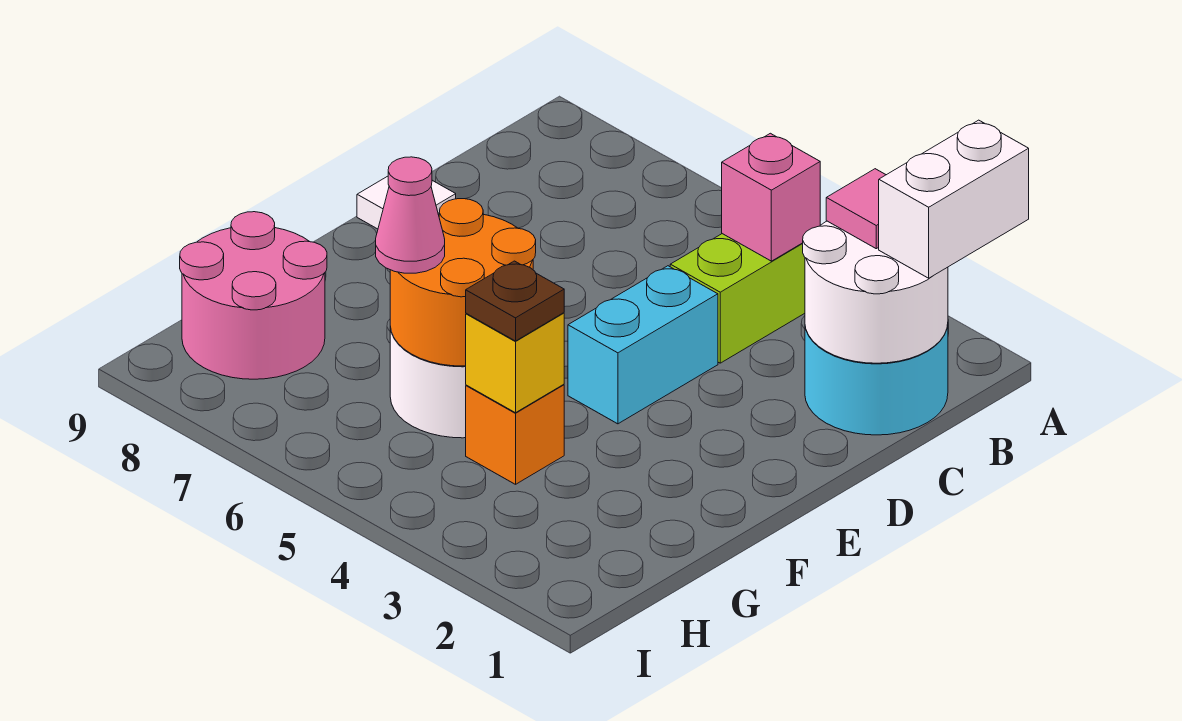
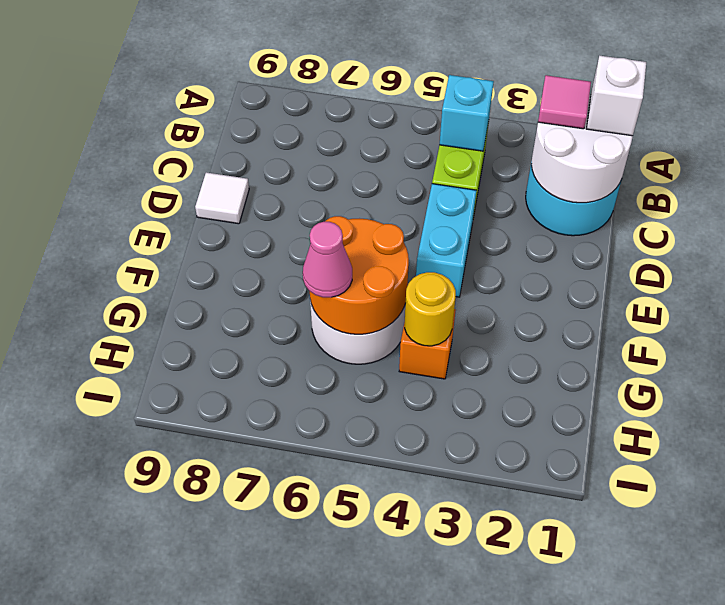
white brick A1:B1 level 3 -> white brick B1 level 3
pink brick B4 level 2 -> cyan brick B4 level 2
yellow brick G4 level 2 -> yellow round brick G4 level 2
brown plate G4 level 3 -> none
pink round brick G8:H9 level 1 -> none

